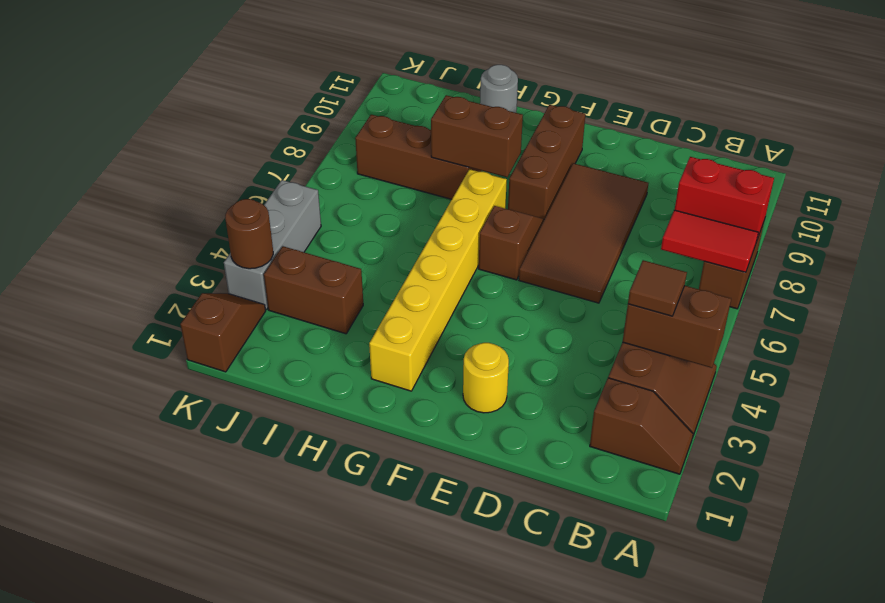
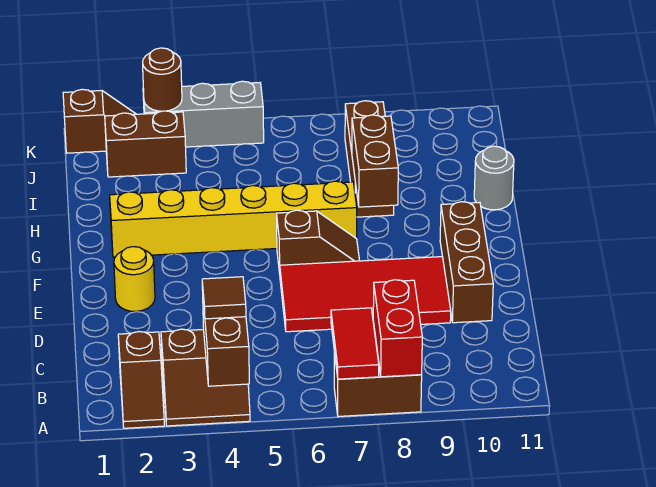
brown tile D6:E9 level 1 -> red tile D6:E9 level 1
brown brick F8:F10 level 1 -> brown brick D10:F10 level 1
brown brick I3:J3 level 1 -> brown brick J2:J3 level 1

